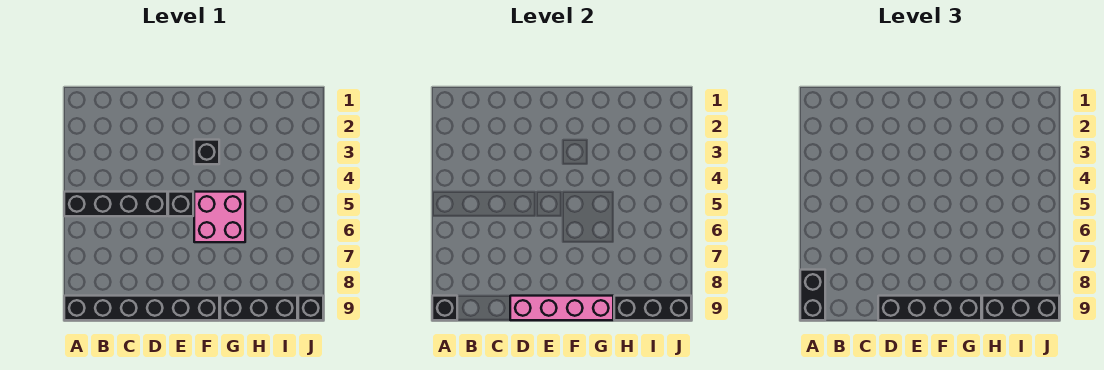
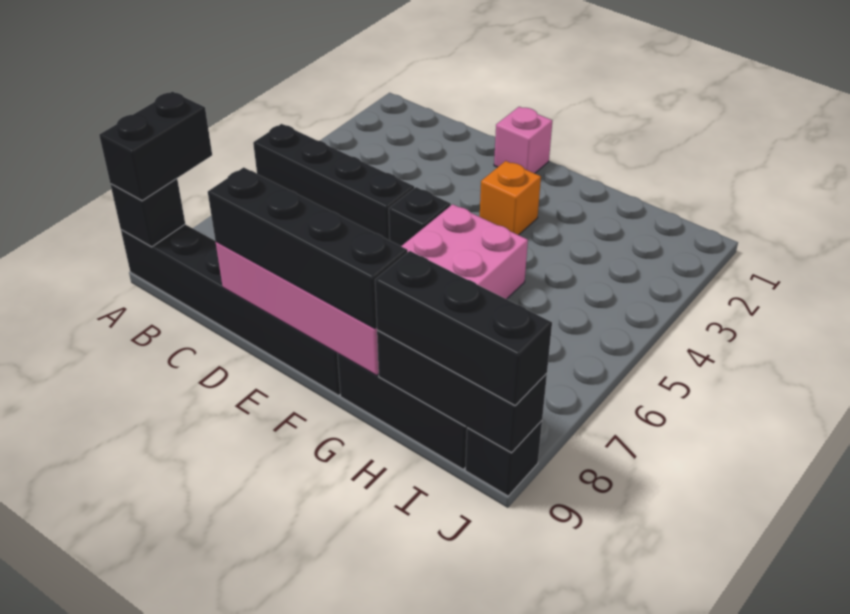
none -> pink brick E1 level 1
black brick F3 level 1 -> orange brick F3 level 1

